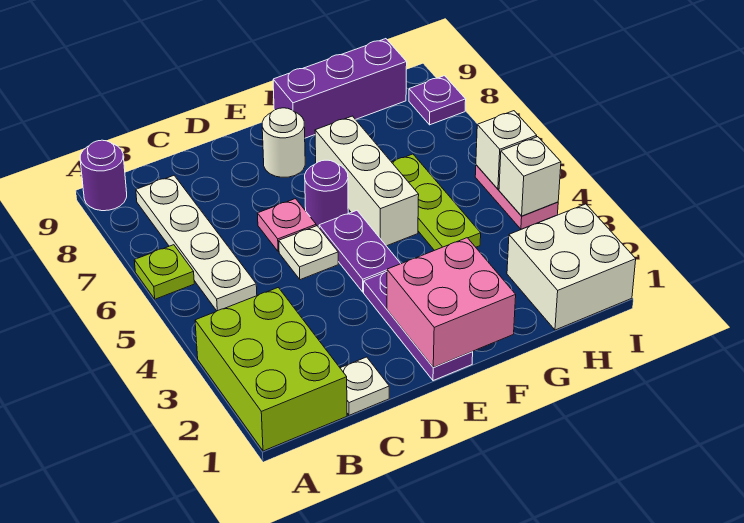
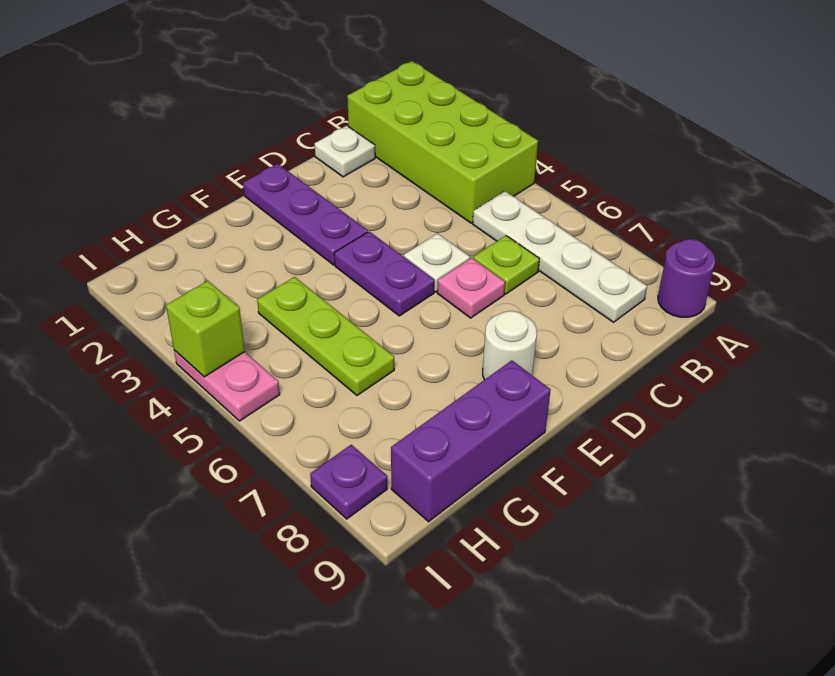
lime brick A1:B3 level 1 -> lime brick A1:B4 level 1
lime plate A6 level 1 -> lime plate C6 level 1
pink brick E1:F2 level 2 -> none
purple round brick E6 level 1 -> none
white brick F5:F7 level 1 -> none
white brick H1:I2 level 1 -> none
white brick I4 level 2 -> lime brick I4 level 2
white brick I5 level 2 -> none

